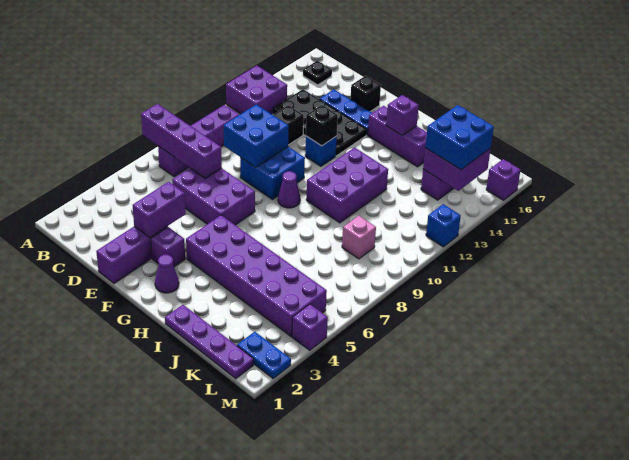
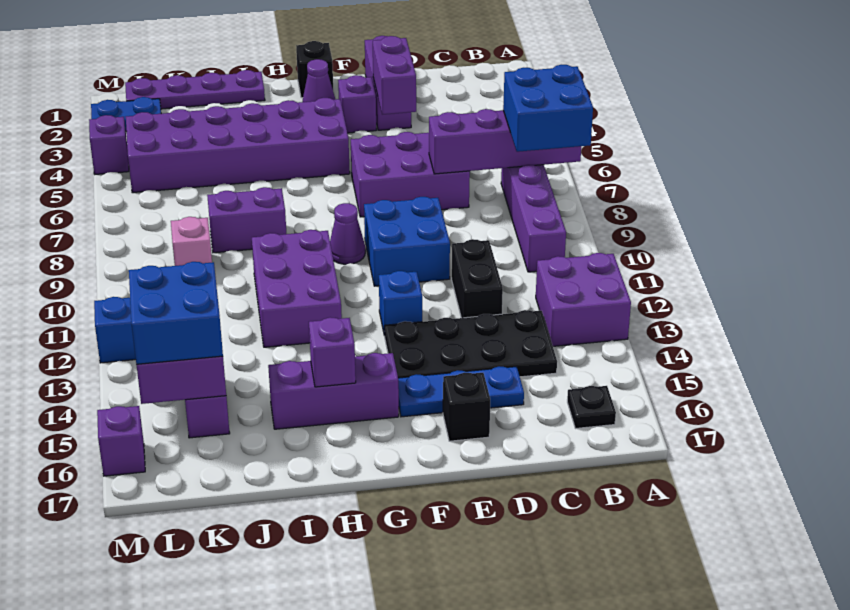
blue brick D9:E10 level 2 -> blue brick A7:B8 level 3
black brick F12 level 2 -> black brick G1 level 1
none -> purple brick I8:J8 level 1

